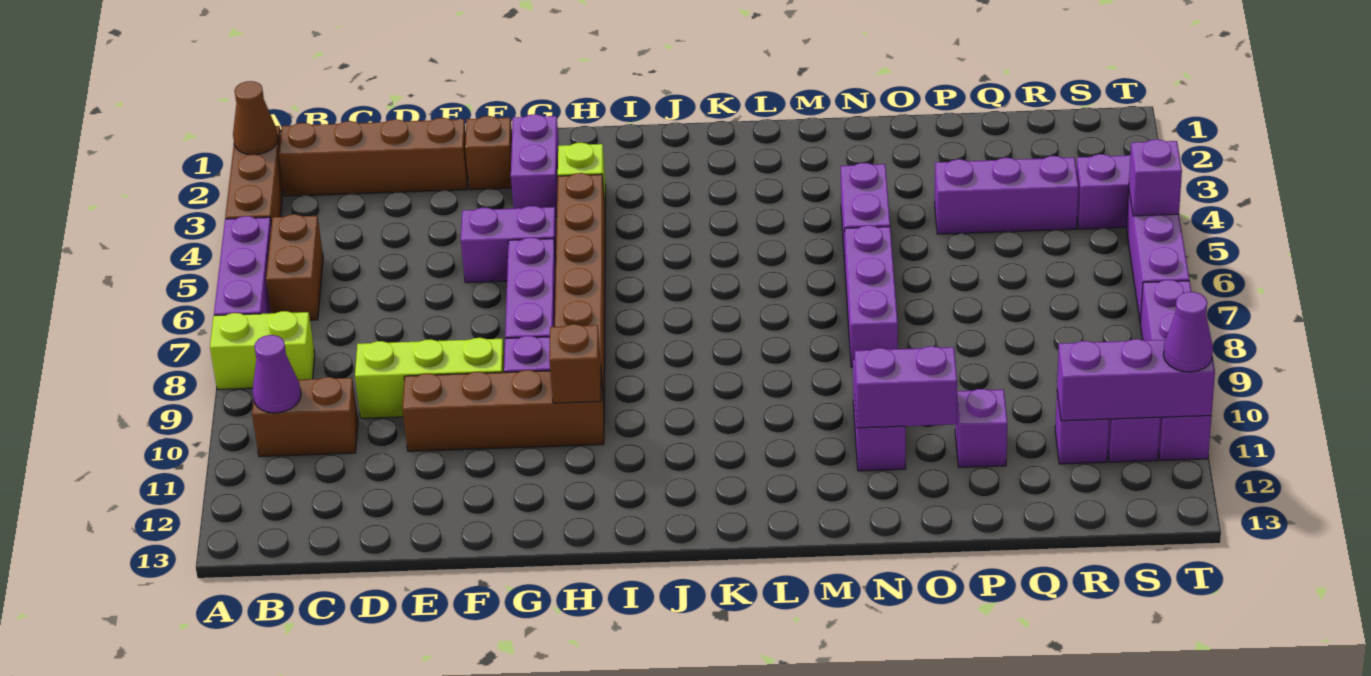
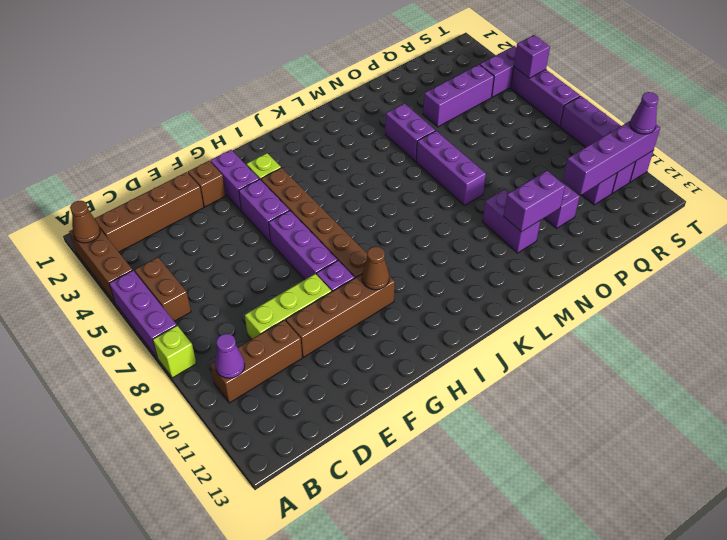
lime brick A8:B8 level 1 -> lime brick A8 level 1
brown brick B10:C10 level 1 -> brown brick B10:D10 level 1
purple brick F5:G5 level 1 -> purple brick G4:G5 level 1
brown brick H10 level 2 -> brown cone H10 level 2
purple brick R11:T11 level 2 -> purple brick Q11:T11 level 2

